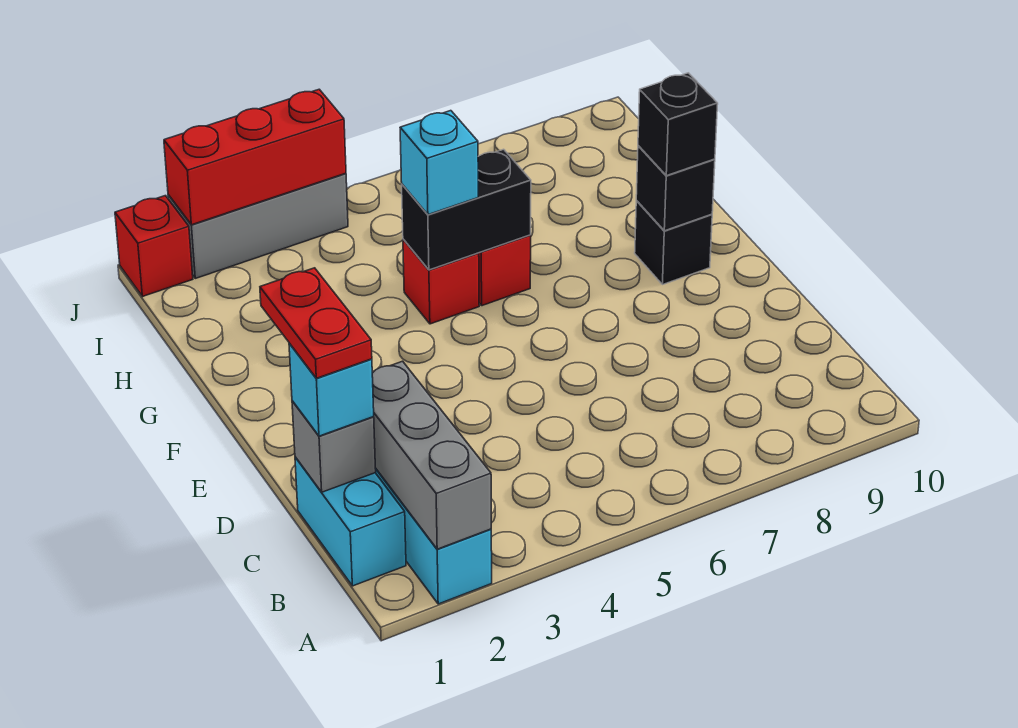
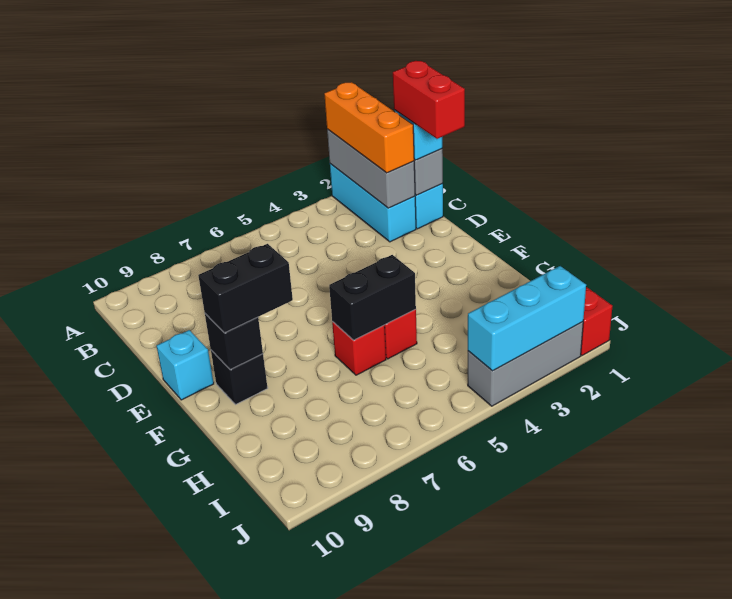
none -> orange brick A2:C2 level 3
red plate C1:D1 level 4 -> red brick C1:D1 level 4
black brick F9 level 3 -> black brick F8:F9 level 3
cyan brick G5 level 3 -> cyan brick E10 level 1
red brick J2:J4 level 2 -> cyan brick J2:J4 level 2

